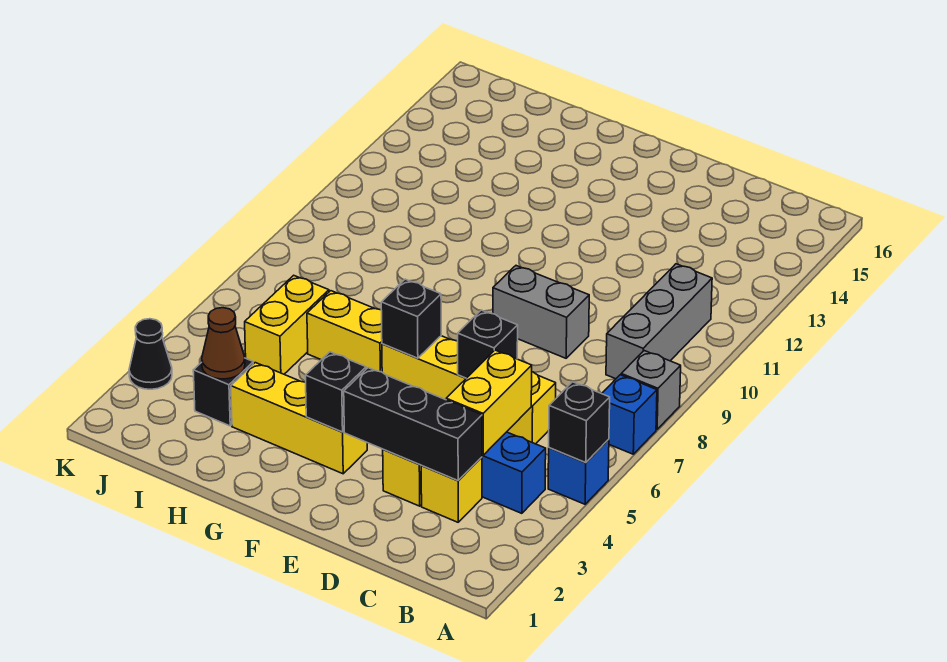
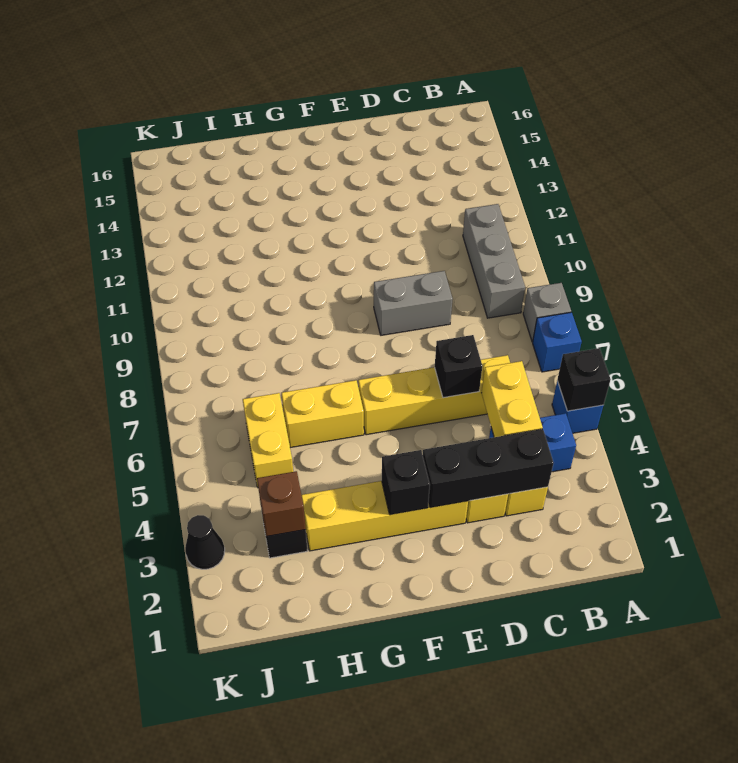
yellow brick F3:H3 level 1 -> yellow brick E3:H3 level 1
black brick F6 level 2 -> none
brown cone I3 level 2 -> brown brick I3 level 2

